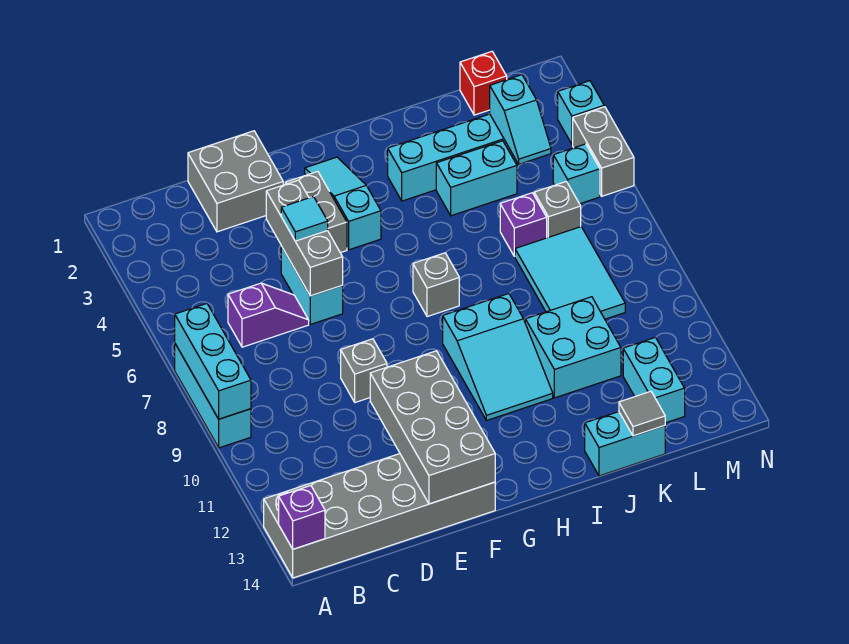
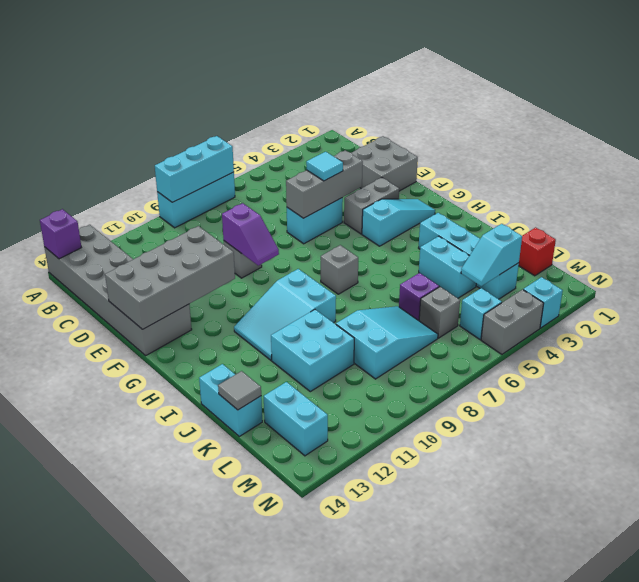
purple slope C6:D6 level 1 top C -> purple slope E9:F9 level 2 top E
cyan tile K7:L9 level 1 -> cyan slope K7:L9 level 1 top 9
cyan brick L12:L13 level 1 -> cyan brick L13:M13 level 1

